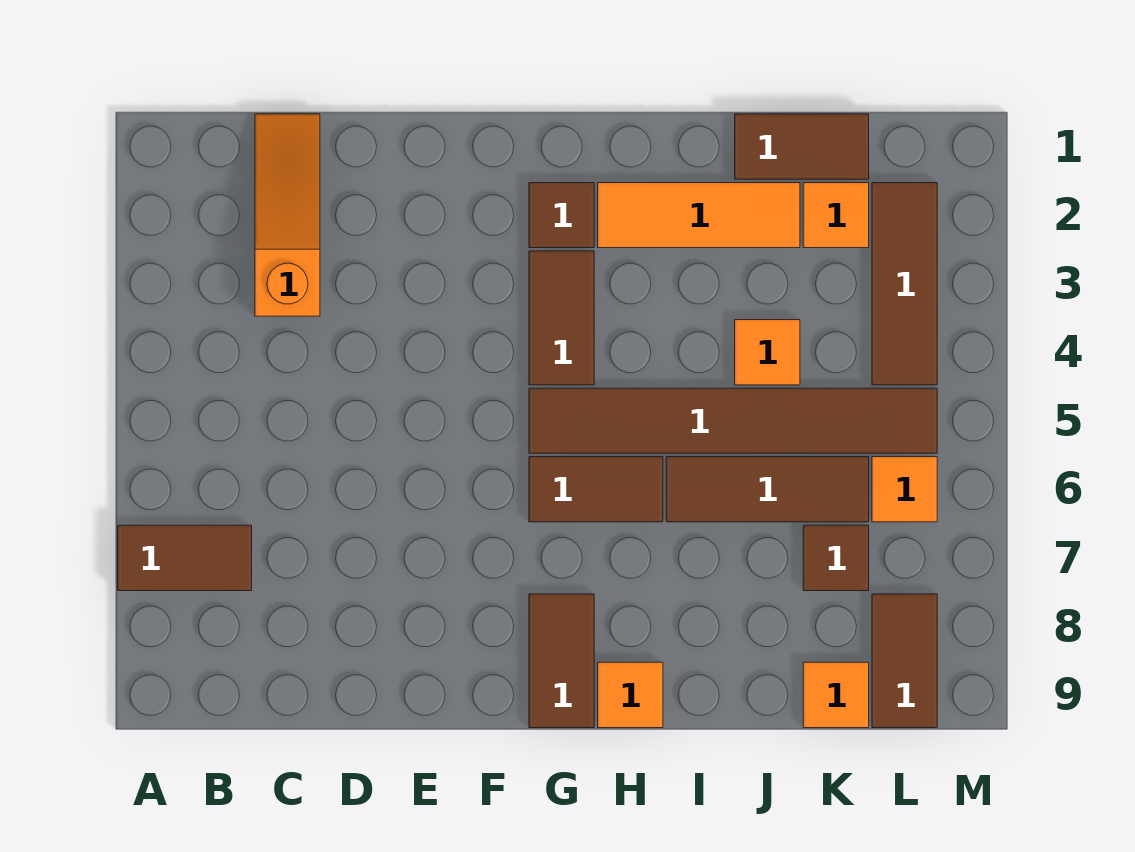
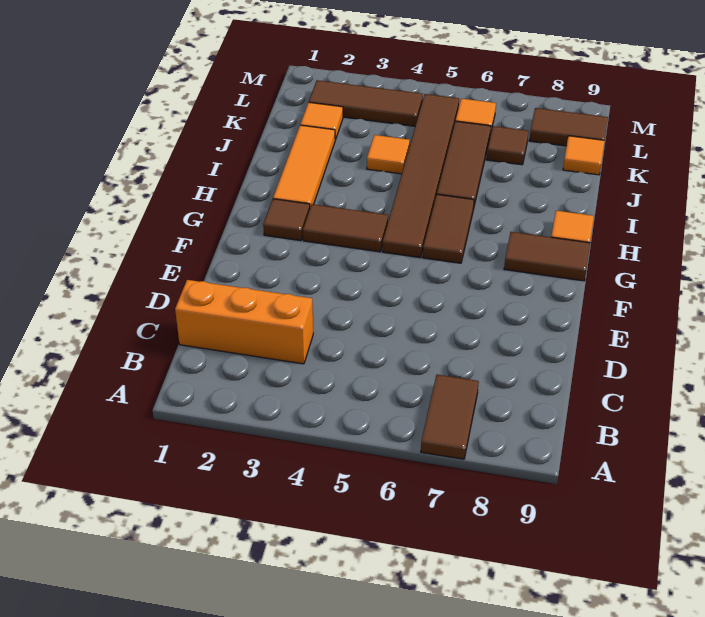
orange slope C1:C3 level 1 top 3 -> orange brick C1:C3 level 1
brown tile J1:K1 level 1 -> none

